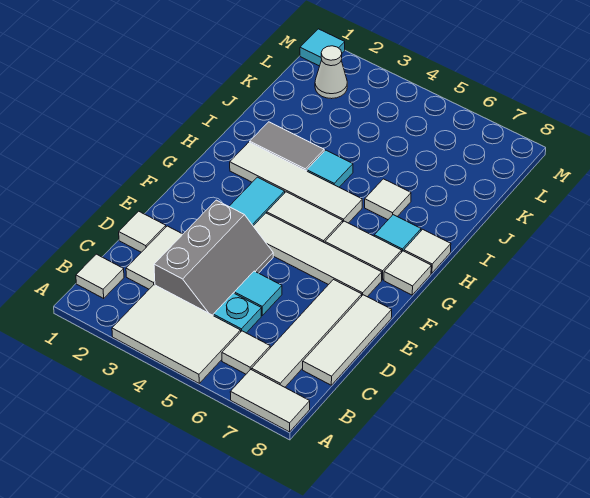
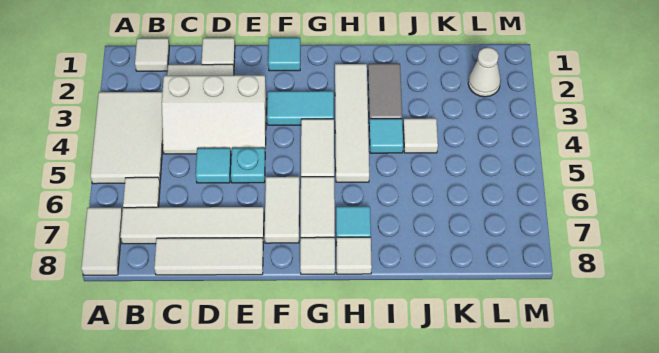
grey slope C3:E4 level 1 top 3 -> white slope C3:E4 level 1 top 3
cyan plate C5 level 1 -> cyan plate E5 level 1
white tile F4:F7 level 1 -> white tile F6:F7 level 1
white tile I6 level 1 -> white tile J4 level 1
cyan tile M1 level 1 -> cyan tile F1 level 1

